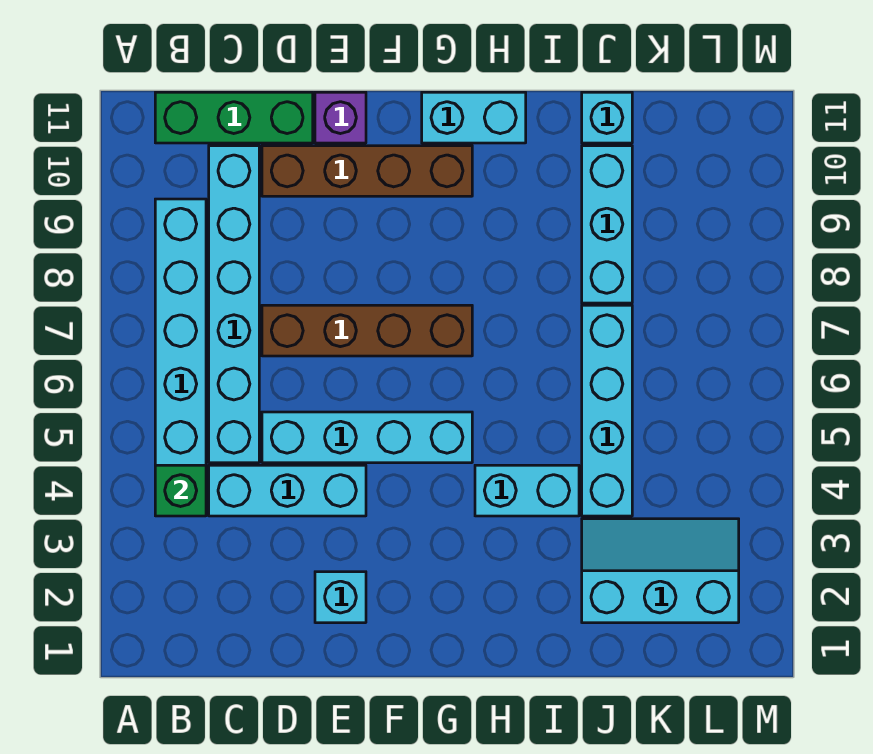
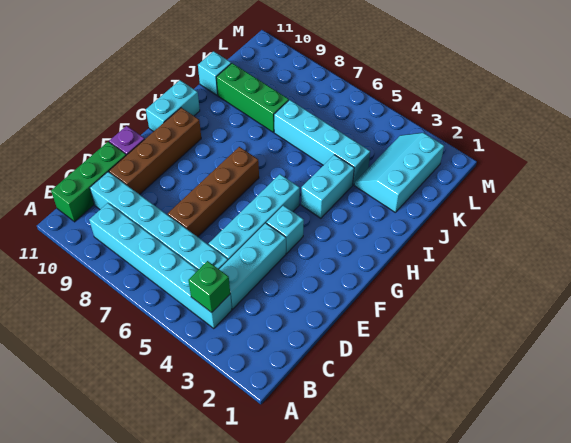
cyan brick E2 level 1 -> cyan brick F4 level 1
cyan brick J8:J10 level 1 -> green brick J8:J10 level 1

